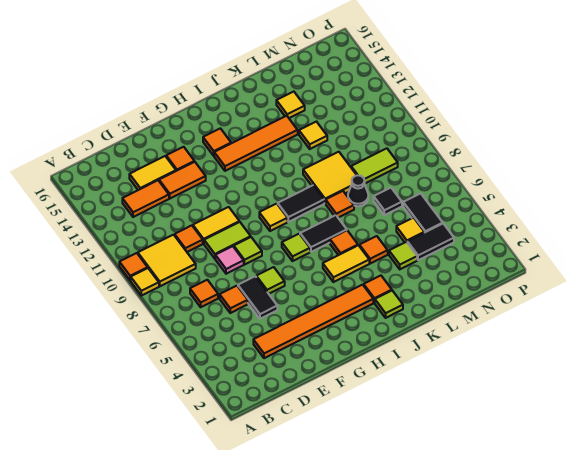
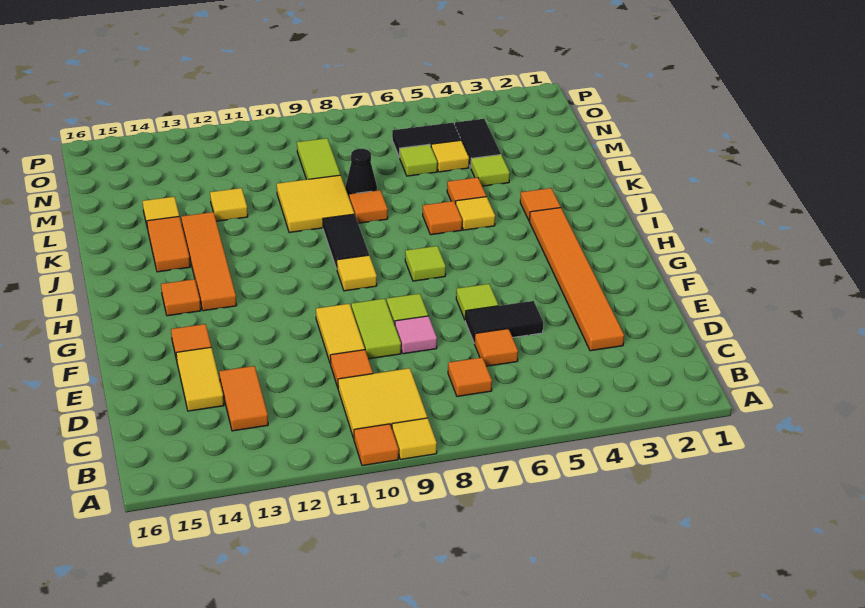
orange tile E13:F13 level 1 -> orange tile J14:K14 level 1
yellow tile I5:J5 level 1 -> yellow tile J5 level 1
black tile I7:J7 level 1 -> none
lime tile J2 level 1 -> lime tile M6 level 1
black tile M7 level 1 -> none

